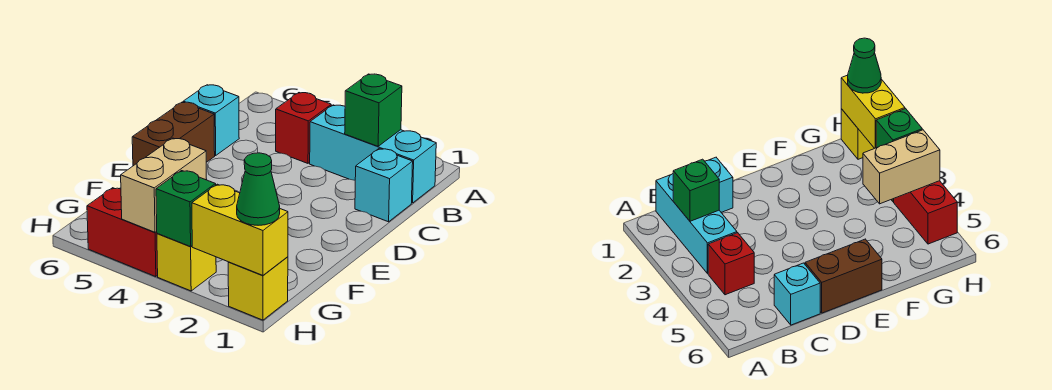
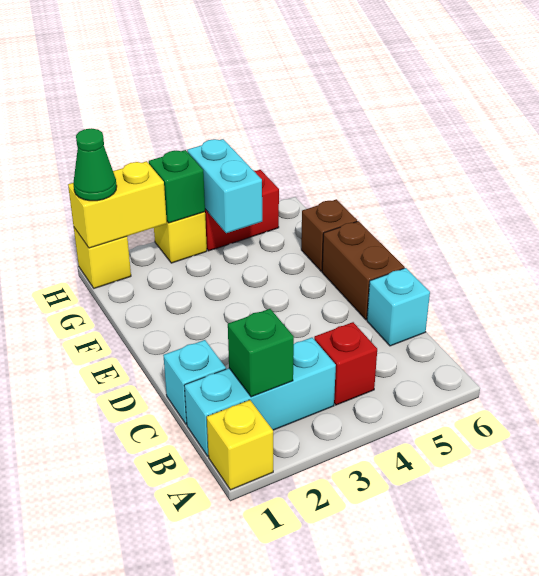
none -> yellow brick A1 level 1
none -> brown brick F6 level 1
tan brick G4:H4 level 2 -> cyan brick G4:H4 level 2

